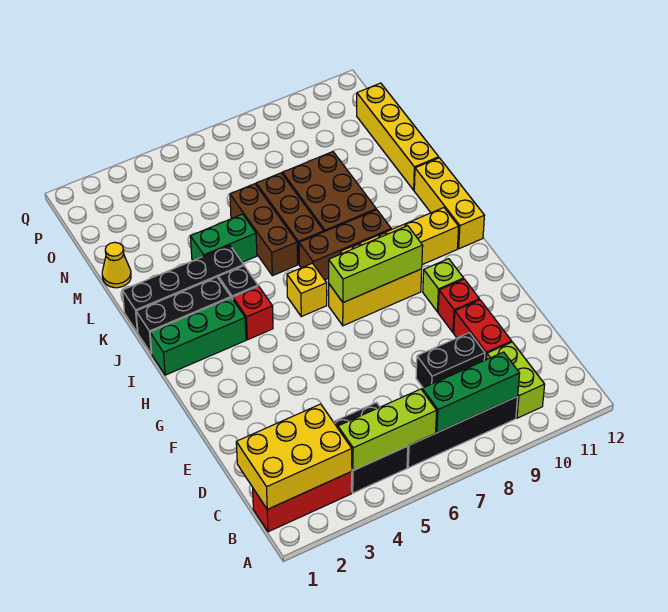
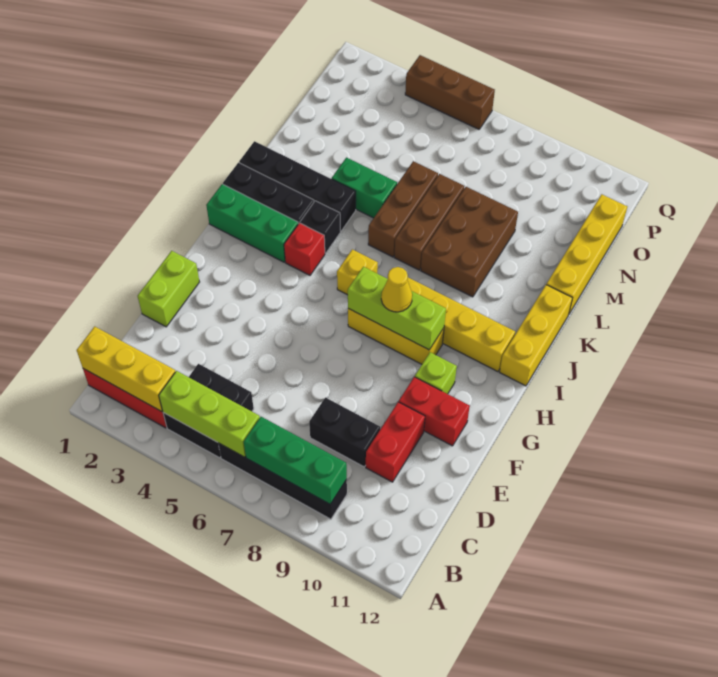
yellow brick B1:C3 level 2 -> yellow brick B1:B3 level 2
lime brick B10:C10 level 1 -> lime brick E1:F1 level 1
red brick F10 level 1 -> red brick F10:F11 level 1
brown brick J7:J9 level 1 -> brown brick Q4:Q6 level 1
yellow cone M1 level 1 -> yellow cone H8 level 3

